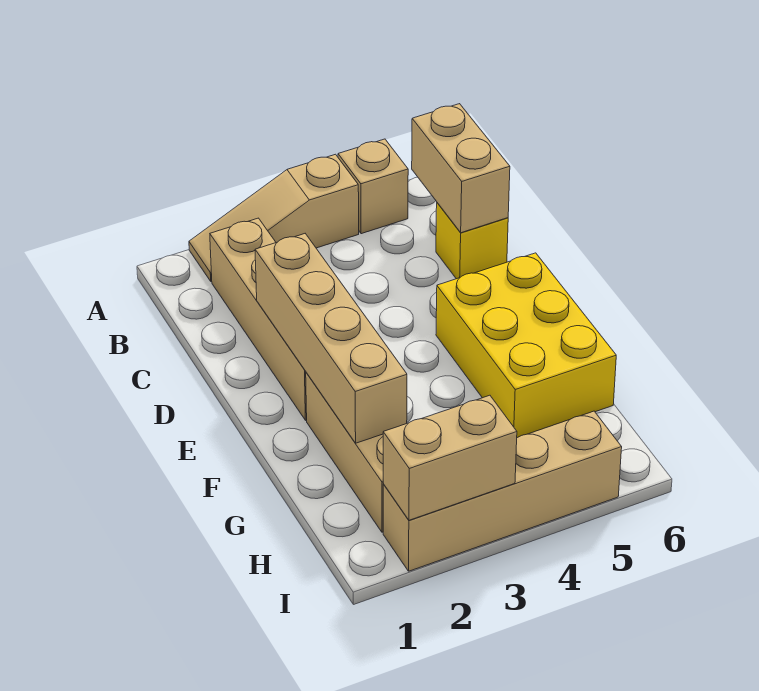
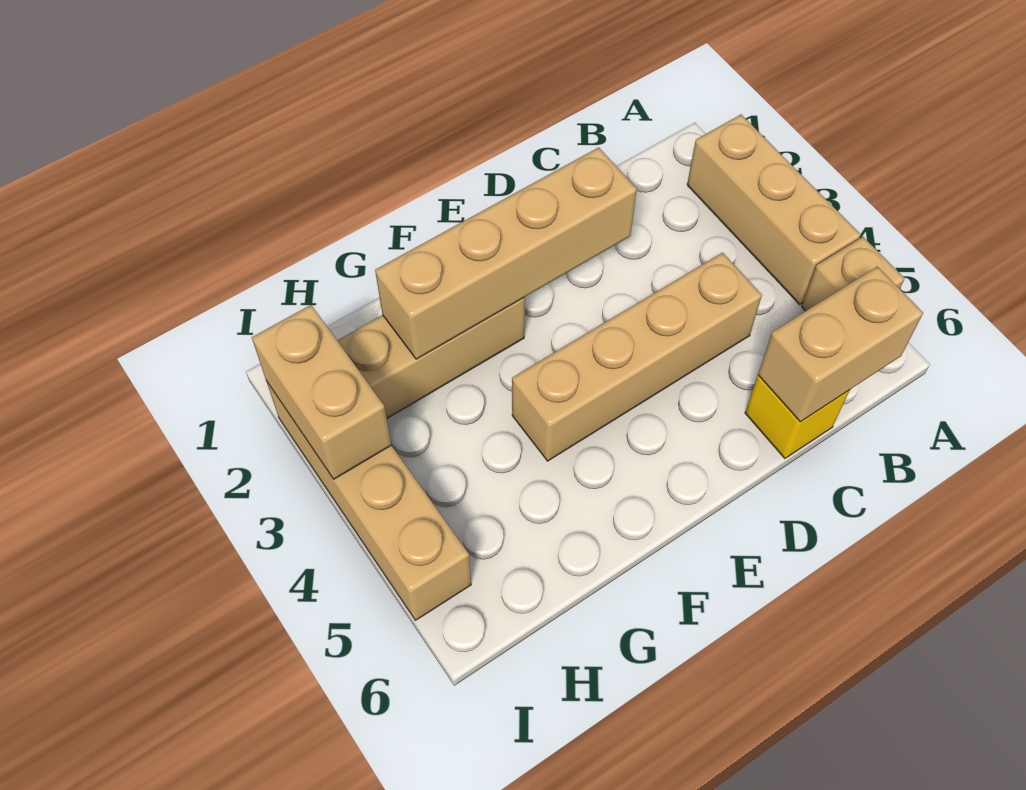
tan slope A2:A4 level 1 top 4 -> tan brick A2:A4 level 1
tan brick B2:E2 level 1 -> tan brick C4:F4 level 1
yellow brick E5:G6 level 1 -> none

